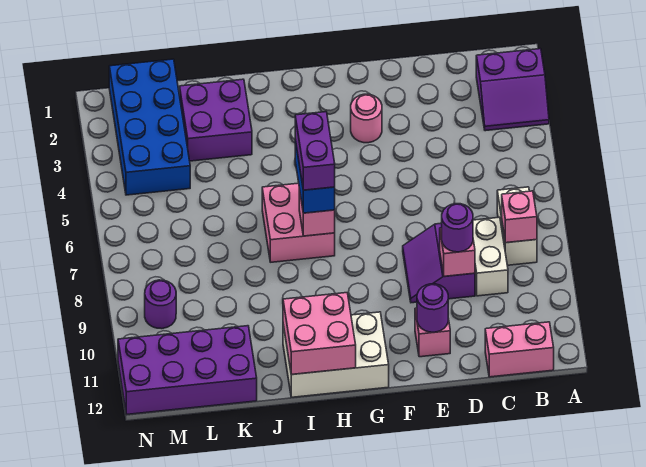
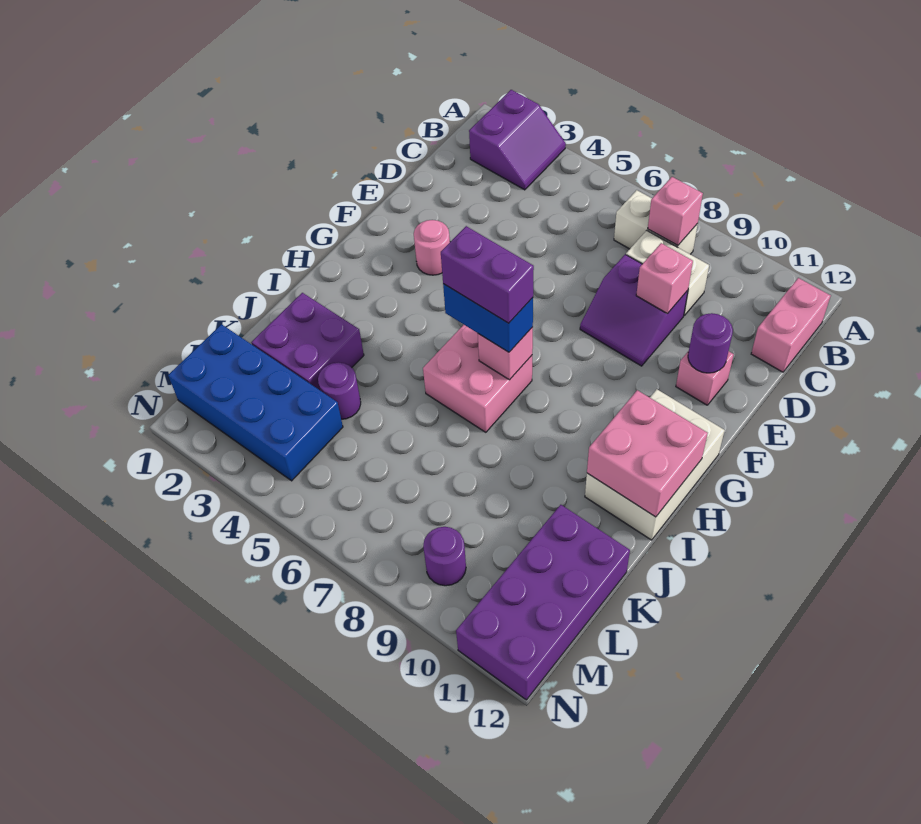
purple round brick D9 level 3 -> purple round brick K4 level 1

